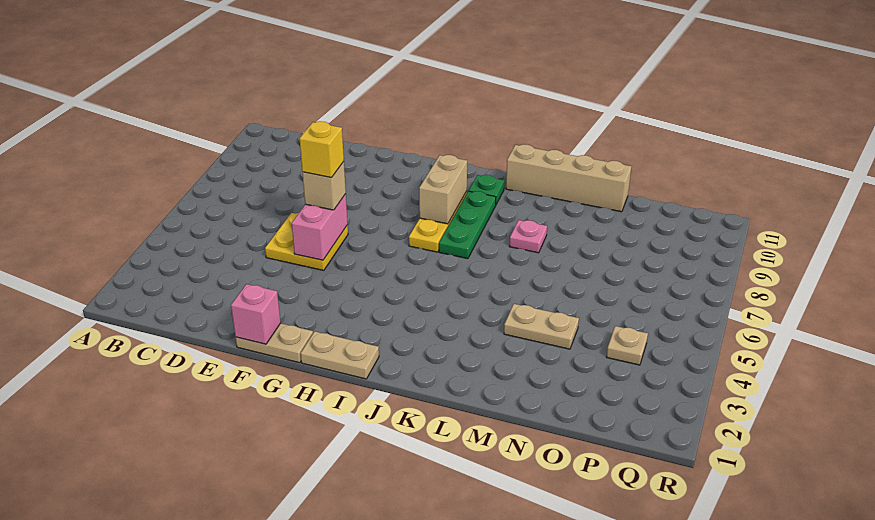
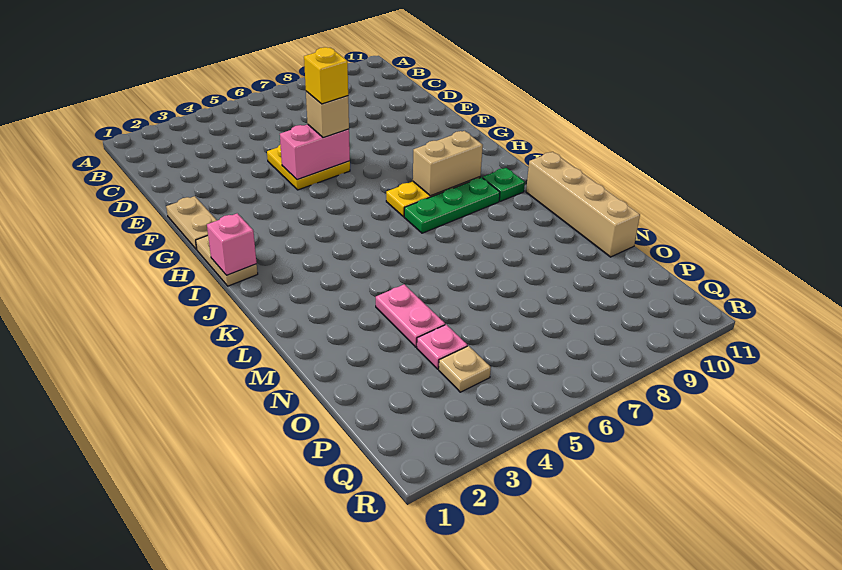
pink brick F1 level 2 -> pink brick I1 level 2
pink plate L8 level 1 -> pink plate O4 level 1
tan plate M4:N4 level 1 -> pink plate M4:N4 level 1

